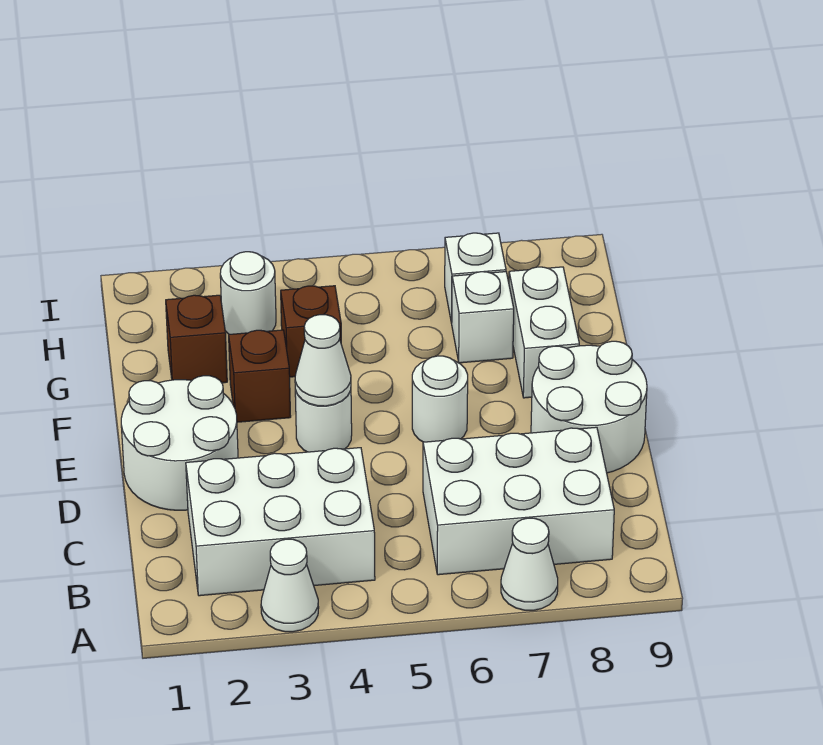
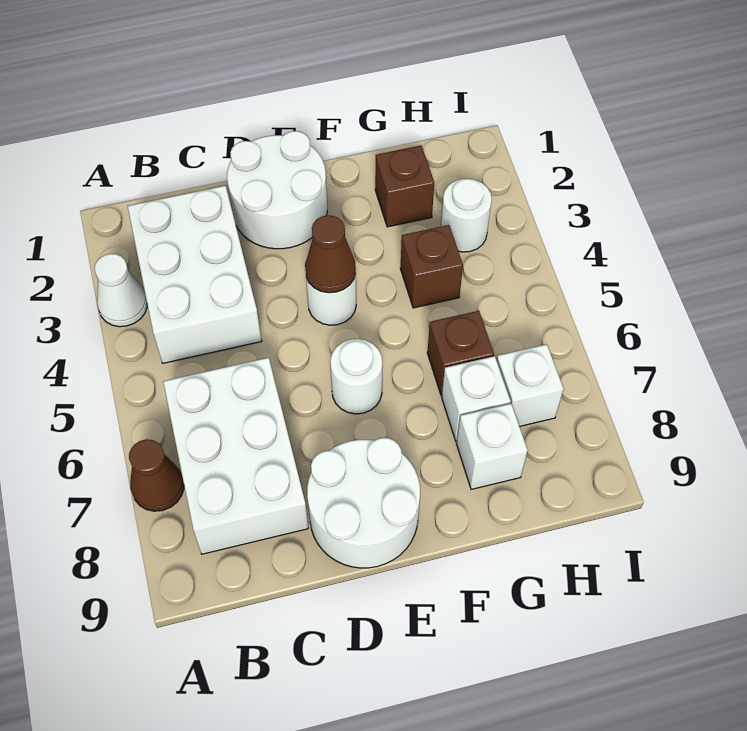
white cone A7 level 1 -> brown cone A7 level 1
white cone E4 level 2 -> brown cone E4 level 2
brown brick F3 level 1 -> brown brick G6 level 1
white brick F8:G8 level 1 -> white brick G8 level 1

